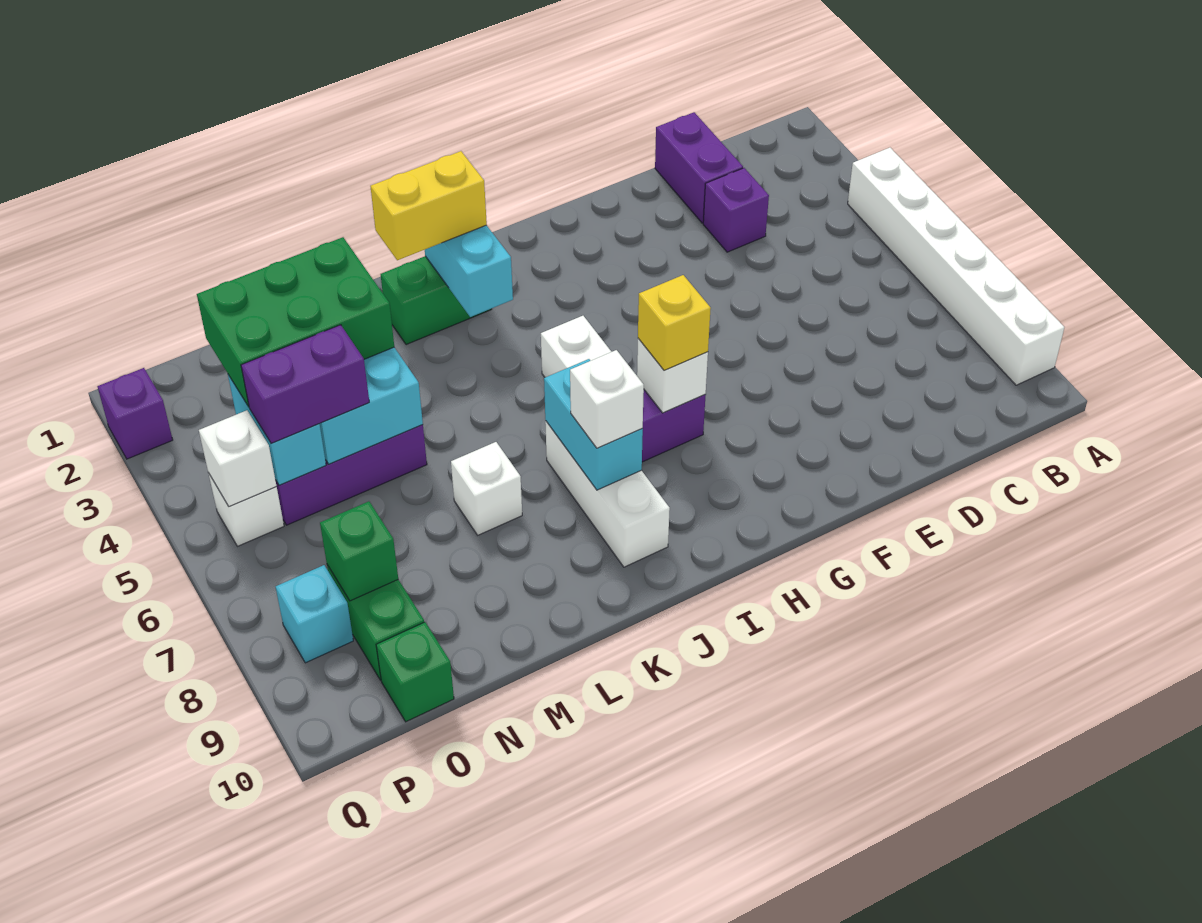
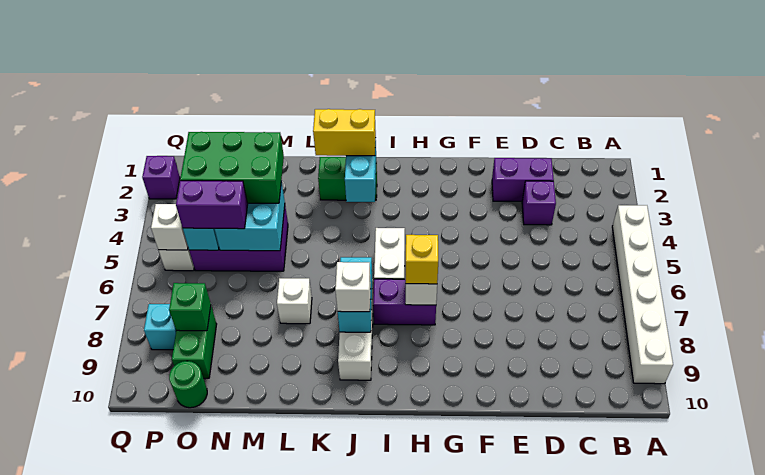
purple brick D1:D2 level 1 -> purple brick D2:E2 level 1
green brick O10 level 1 -> green round brick O10 level 1

